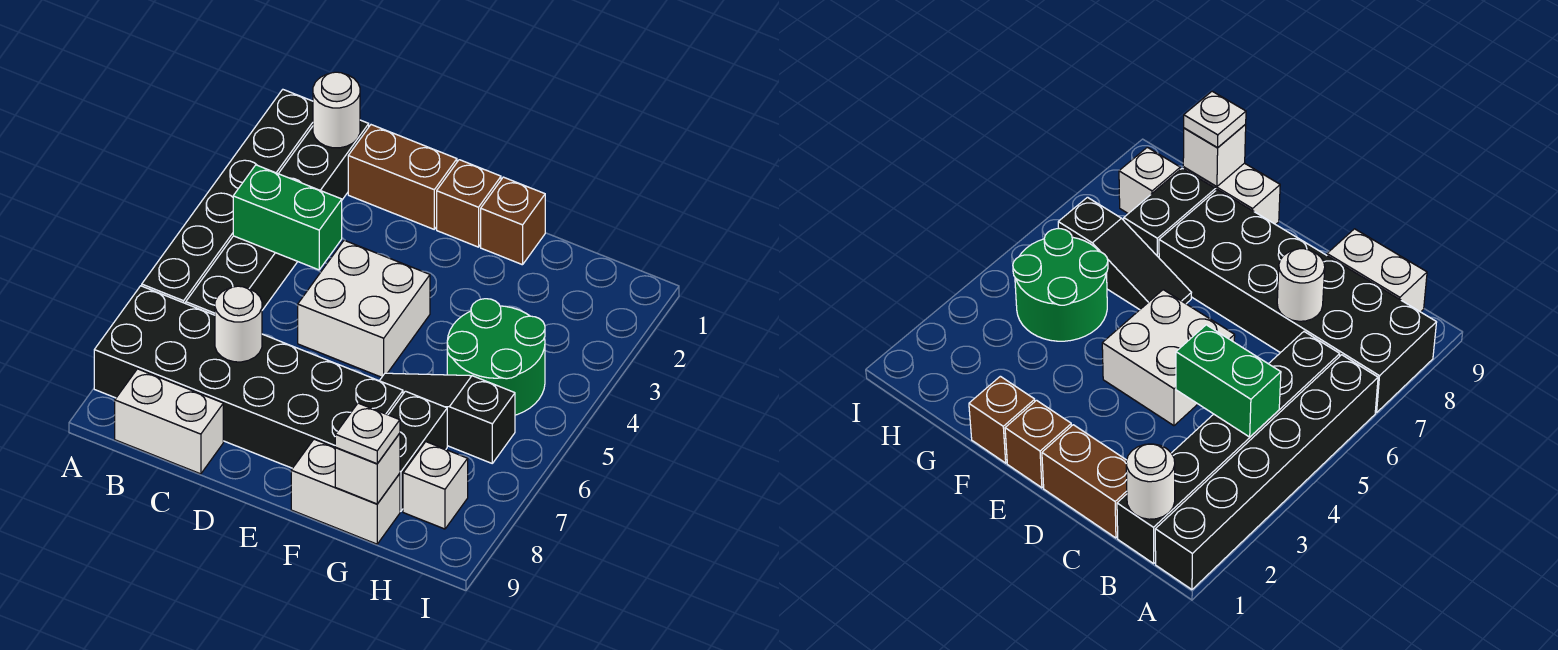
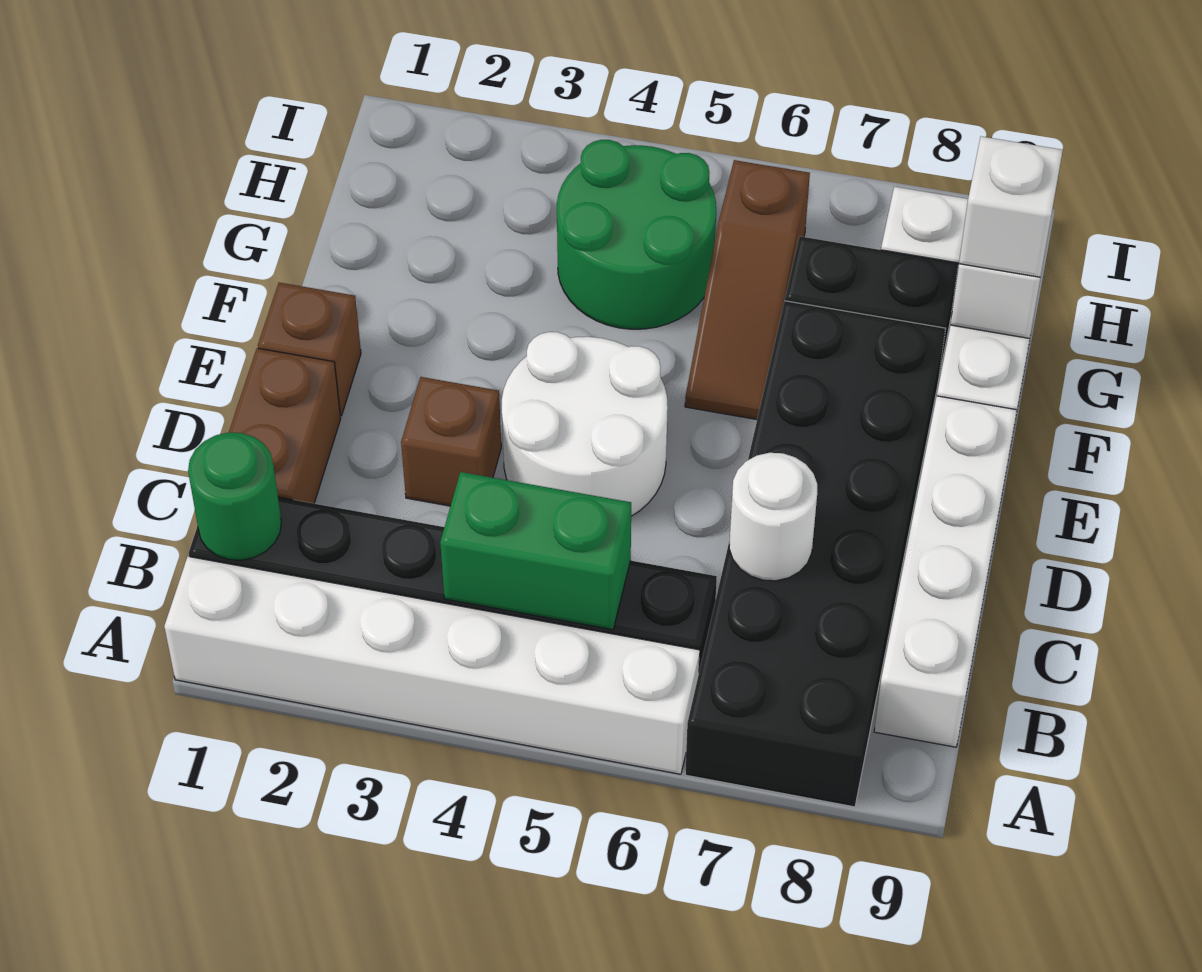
black brick A1:A6 level 1 -> white brick A1:A6 level 1
white round brick B1 level 2 -> green round brick B1 level 2
green brick B4:C4 level 2 -> green brick B4:B5 level 2
white brick B9:C9 level 1 -> white brick B9:E9 level 1
white brick D4:E5 level 1 -> white round brick D4:E5 level 1
brown brick F1 level 1 -> brown brick D3 level 1
black slope F6:H6 level 1 top H -> brown slope F6:H6 level 1 top H
white plate G9 level 3 -> white brick G9 level 3

